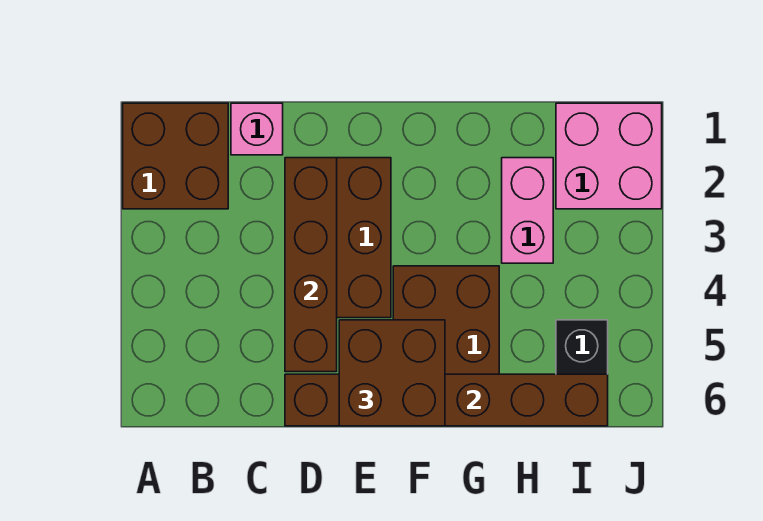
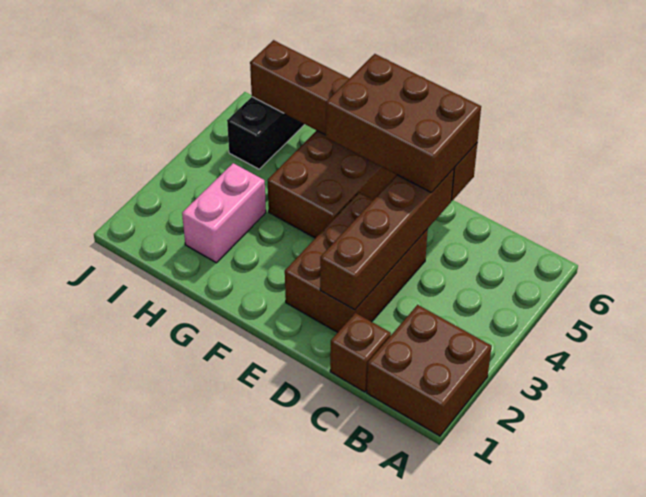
pink brick C1 level 1 -> brown brick C1 level 1
brown brick E5:F6 level 3 -> brown brick D5:F6 level 3
pink brick I1:J2 level 1 -> none

